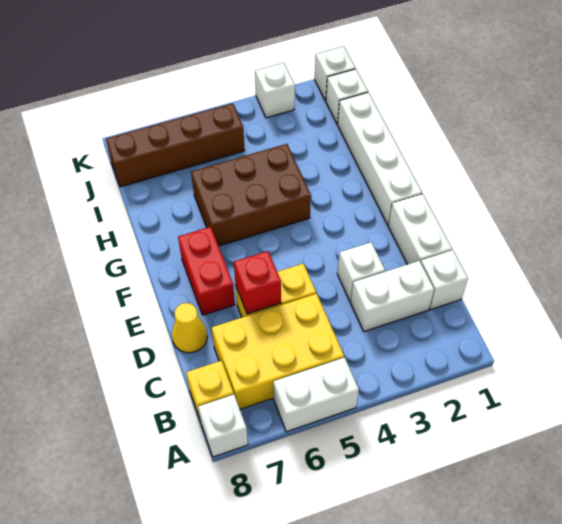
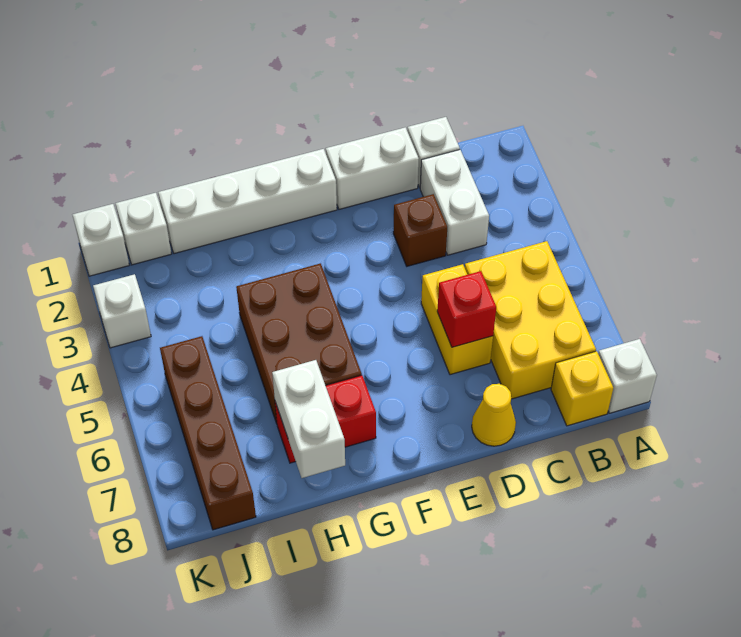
white brick A5:A6 level 1 -> white brick H7:H8 level 2
white brick D3 level 1 -> brown brick D3 level 1
red brick E7:F7 level 1 -> red brick G7:H7 level 1

